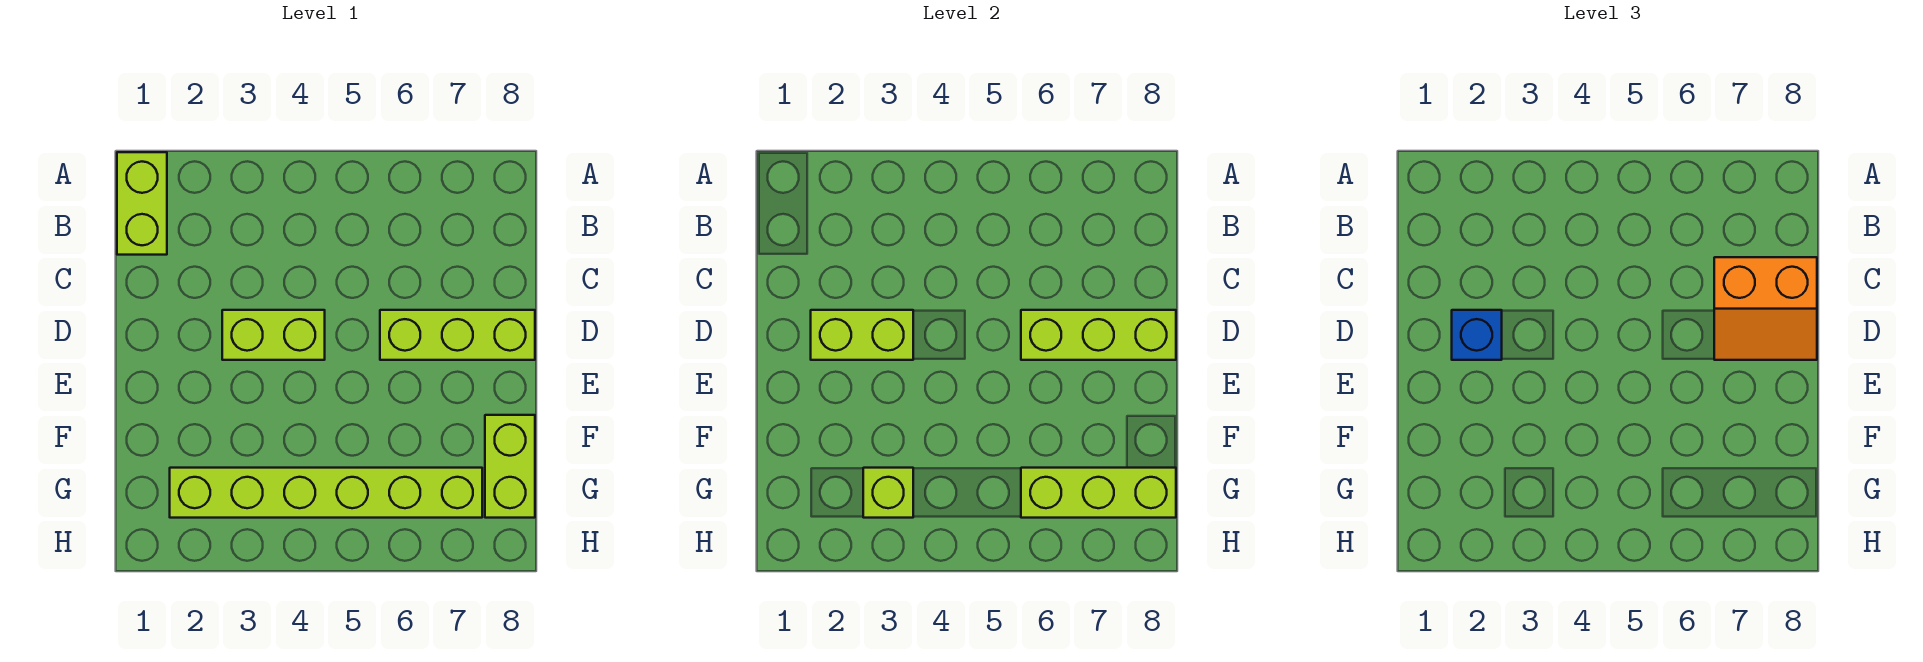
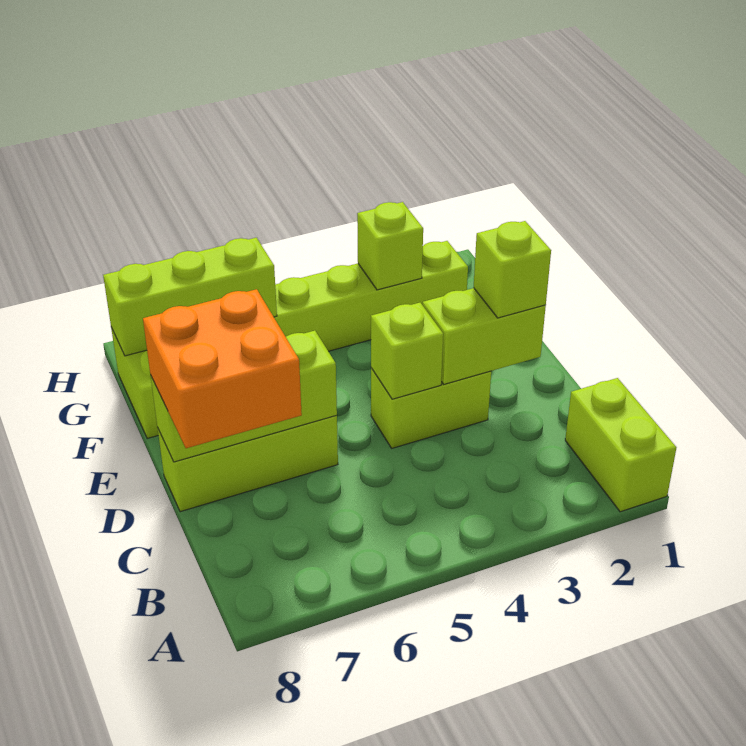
orange slope C7:D8 level 3 top C -> orange brick C7:D8 level 3
blue brick D2 level 3 -> lime brick D2 level 3
none -> lime brick D4 level 2

